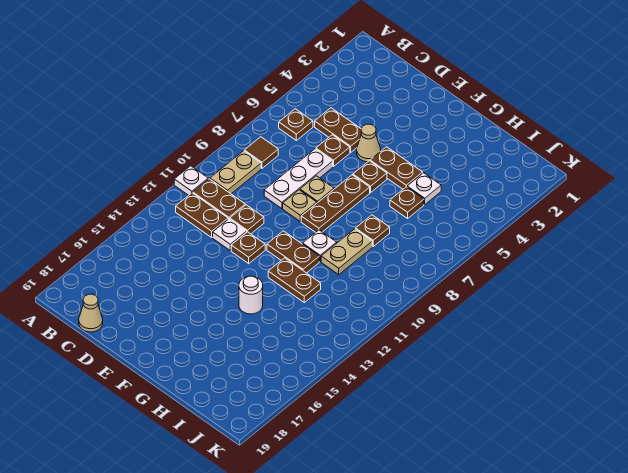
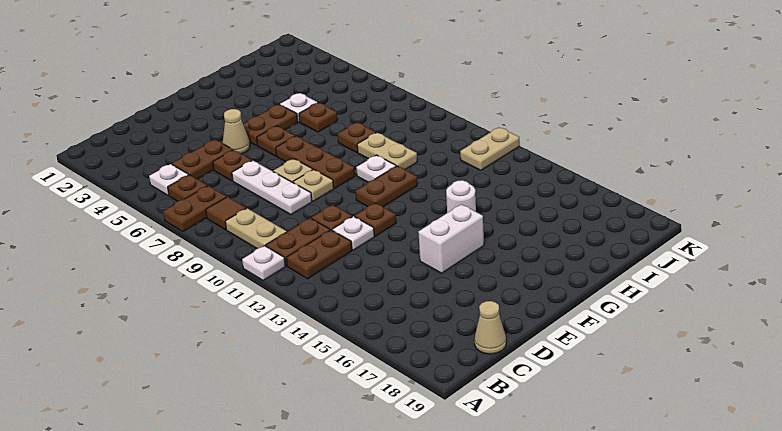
none -> white plate B5 level 1
none -> white brick E15:F15 level 1
brown plate G12:H12 level 1 -> brown plate A7:B7 level 1
none -> tan plate J12:K12 level 1

